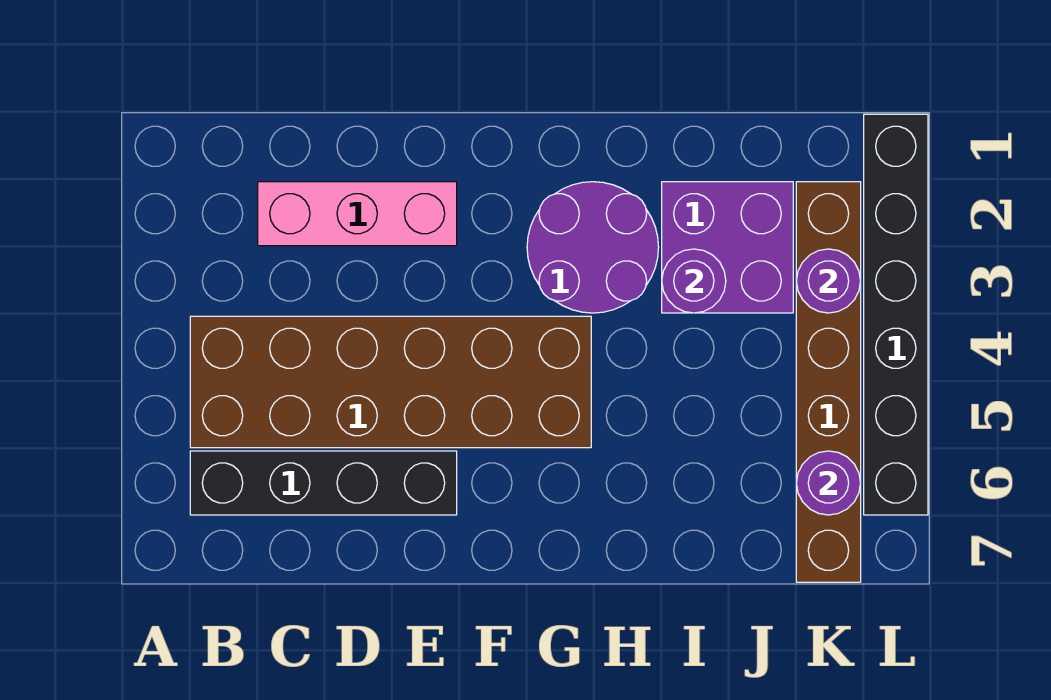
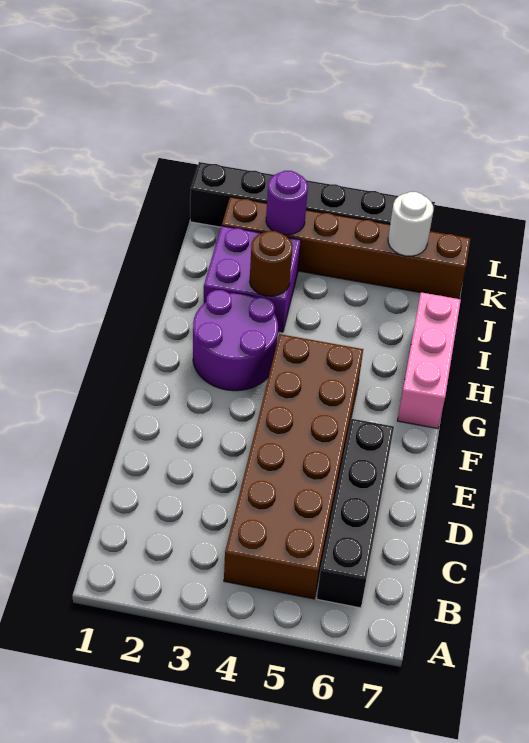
pink brick C2:E2 level 1 -> pink brick G7:I7 level 1
purple round brick I3 level 2 -> brown round brick I3 level 2
purple round brick K6 level 2 -> white round brick K6 level 2

